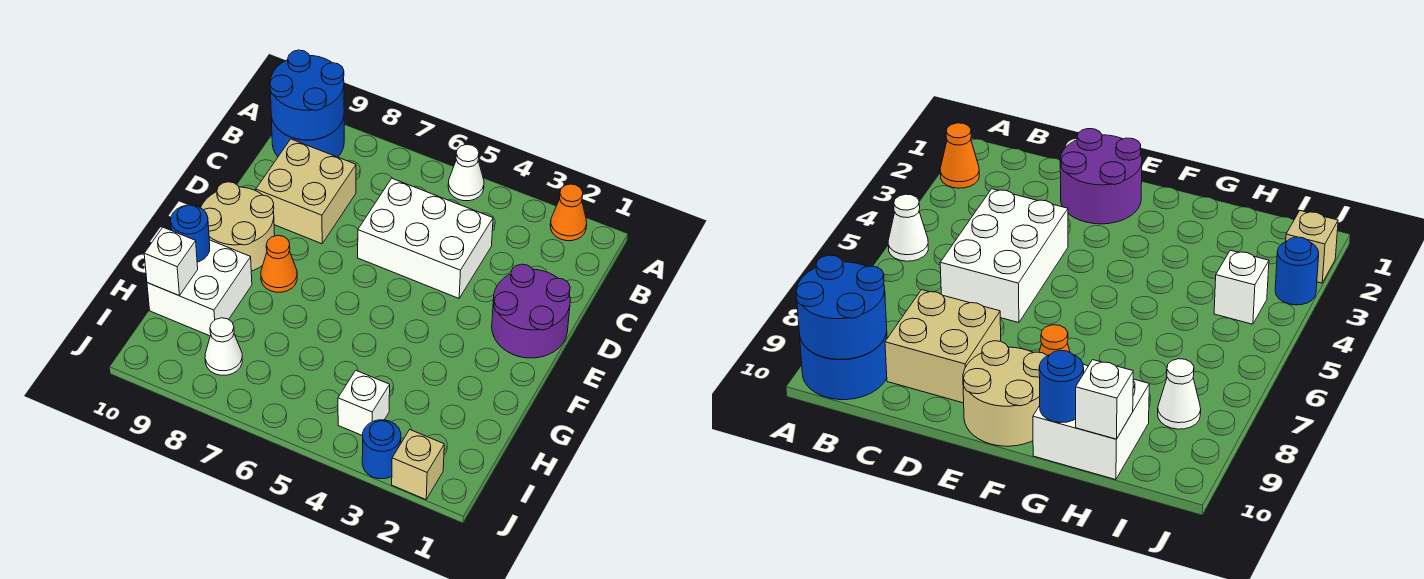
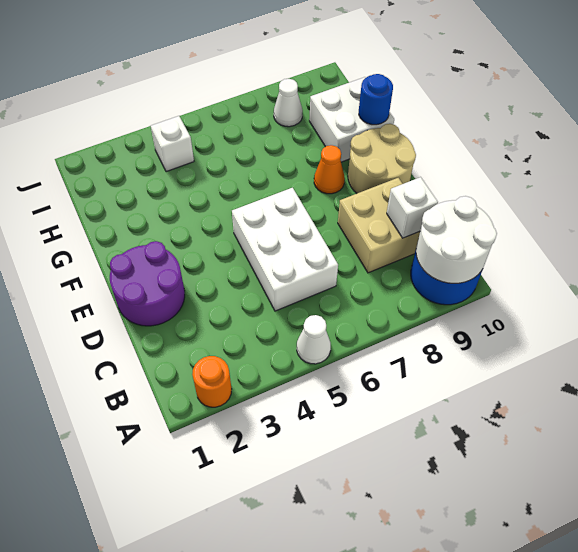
orange cone A2 level 1 -> orange round brick A2 level 1
blue round brick A9:B10 level 2 -> white round brick A9:B10 level 2
white brick C4:D6 level 1 -> white brick C5:E6 level 1
white brick H10 level 2 -> white brick C9 level 2
tan brick J2 level 1 -> none
blue round brick J3 level 1 -> none

